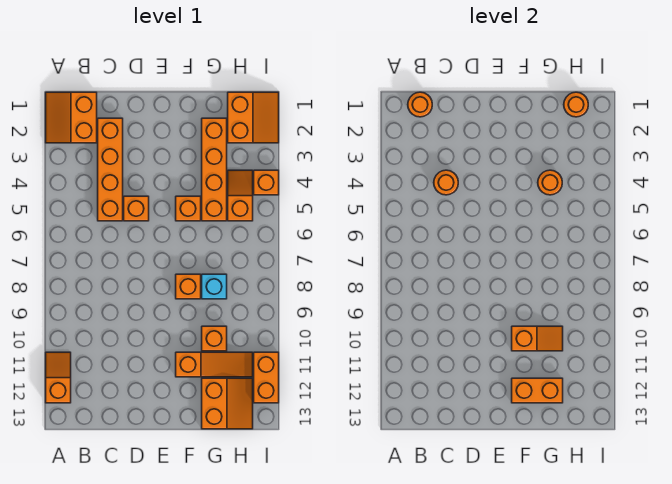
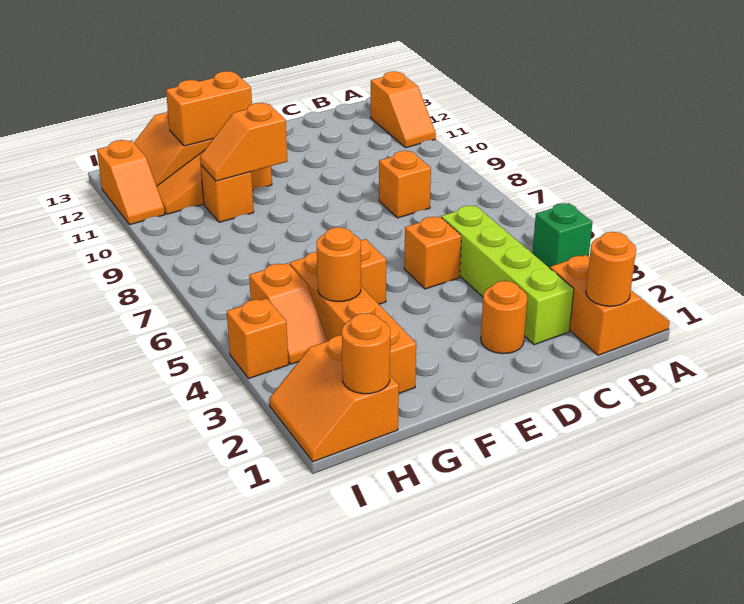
none -> green brick A4 level 1
orange brick C2:C5 level 1 -> lime brick C2:C5 level 1
orange round brick C4 level 2 -> orange round brick D2 level 1
orange brick F8 level 1 -> orange brick C8 level 1
cyan brick G8 level 1 -> none
orange brick I11:I12 level 1 -> orange slope I11:I12 level 1 top 12

